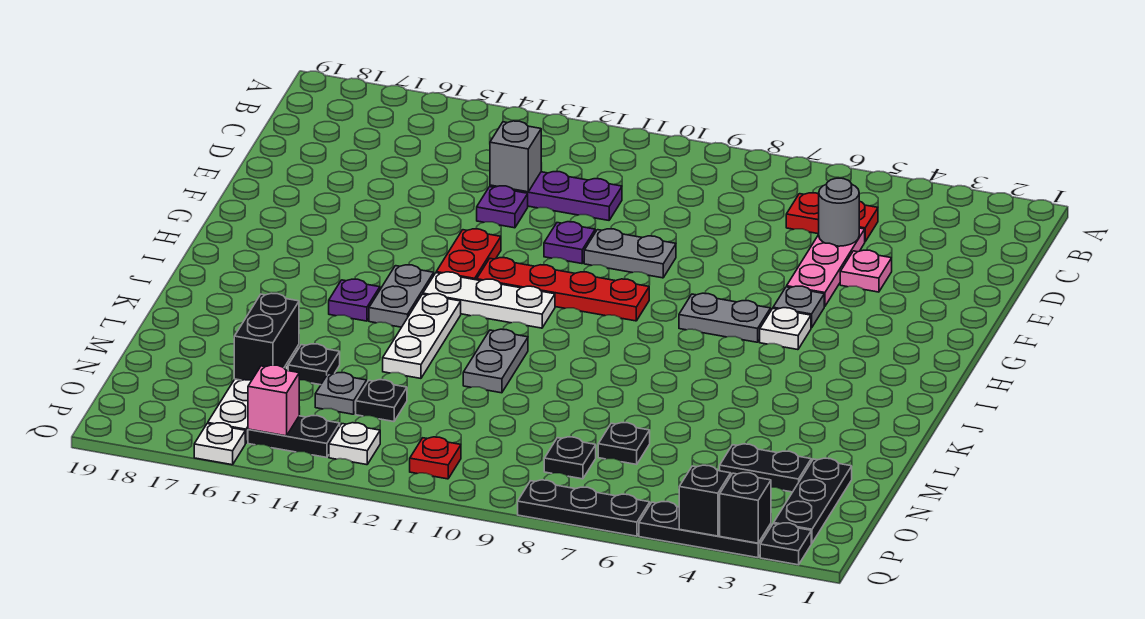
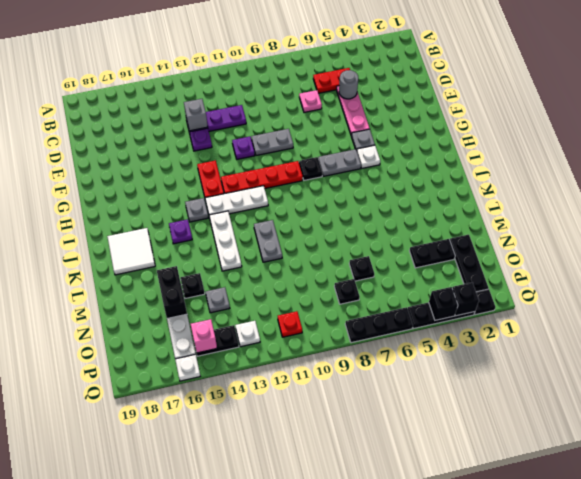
pink plate E4 level 1 -> pink plate D7 level 1
grey plate I14:J14 level 1 -> grey plate I14 level 1
none -> white tile J17:K18 level 1
black plate N13 level 1 -> black plate H8 level 1

